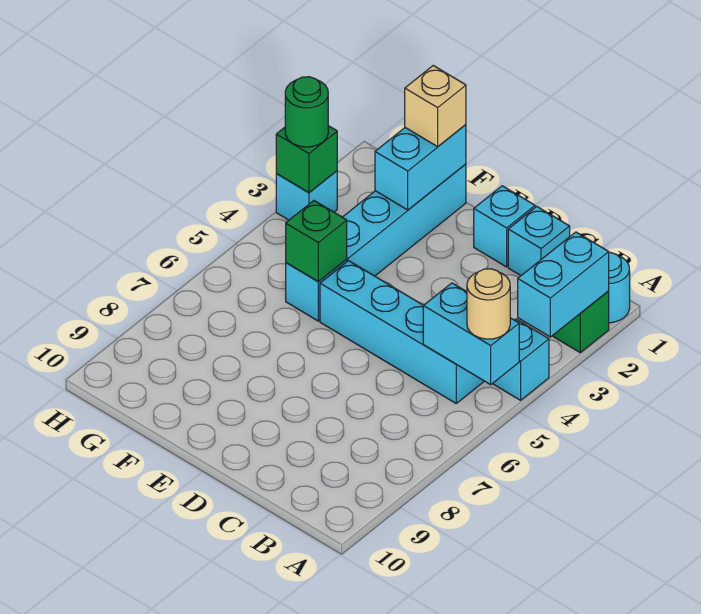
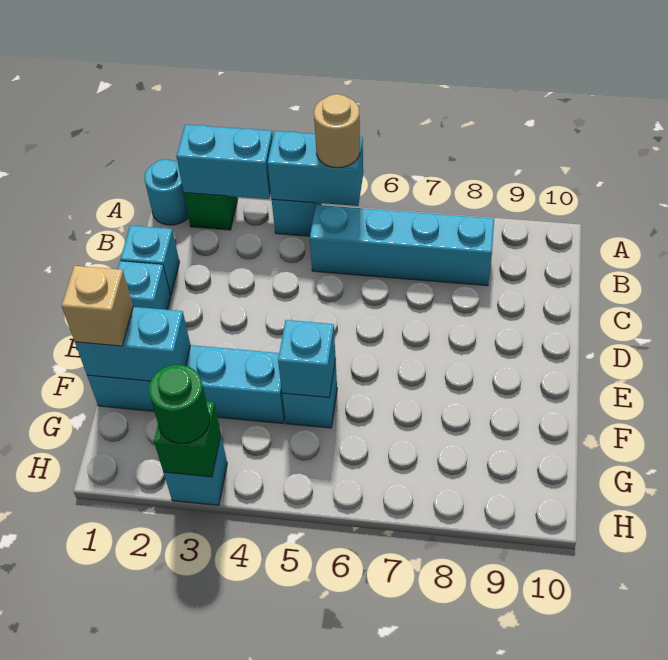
cyan brick A5:B5 level 2 -> cyan brick A4:A5 level 2
cyan brick B5:E5 level 1 -> cyan brick B5:B8 level 1
green brick F5 level 2 -> cyan brick F5 level 2

